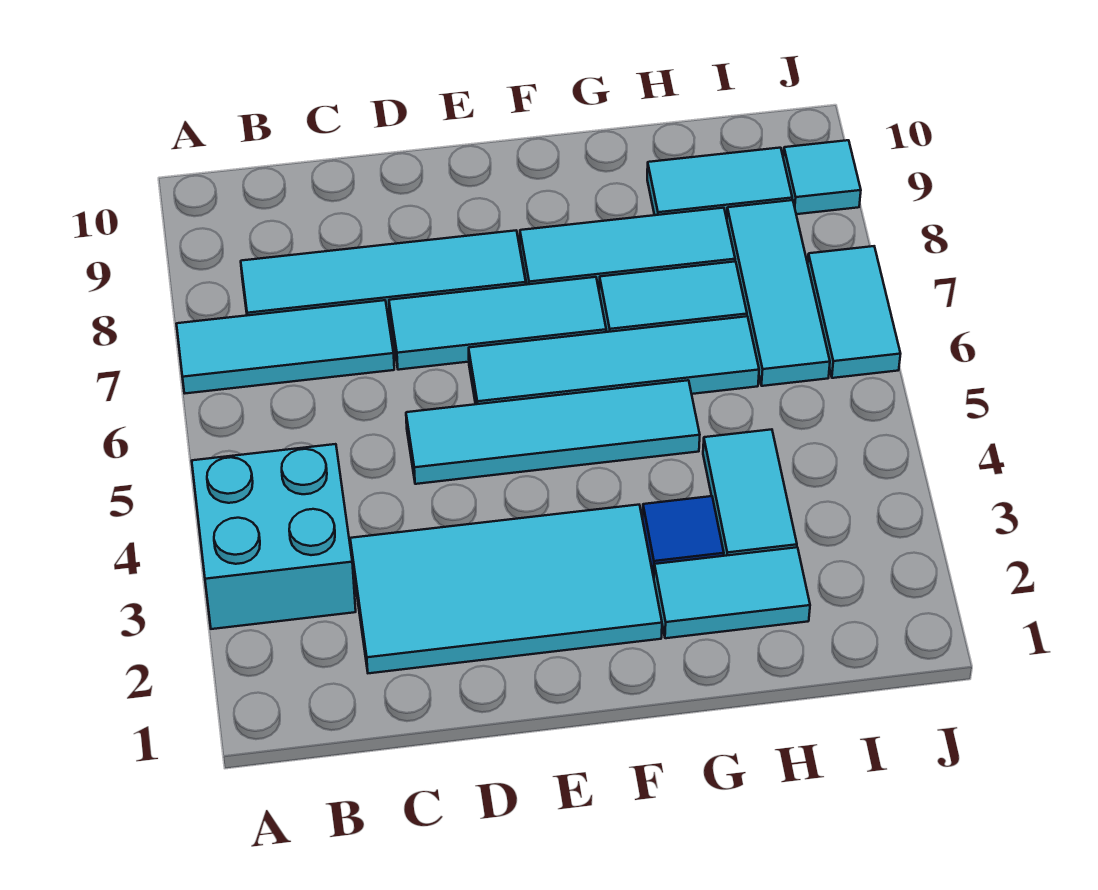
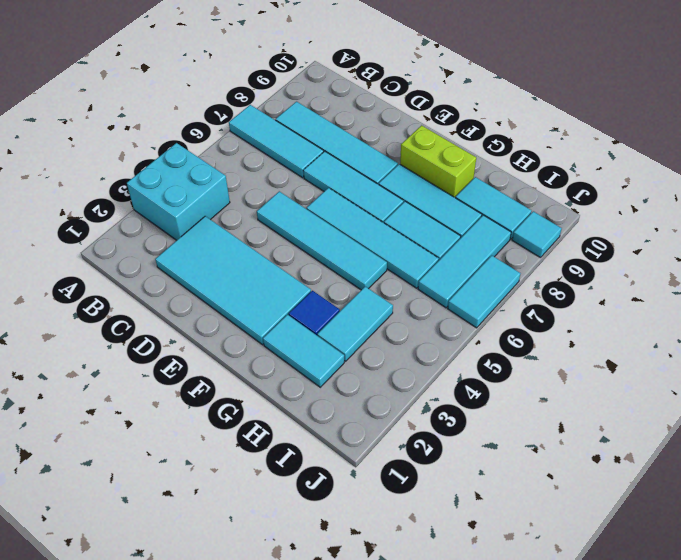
none -> lime brick F9:G9 level 1

